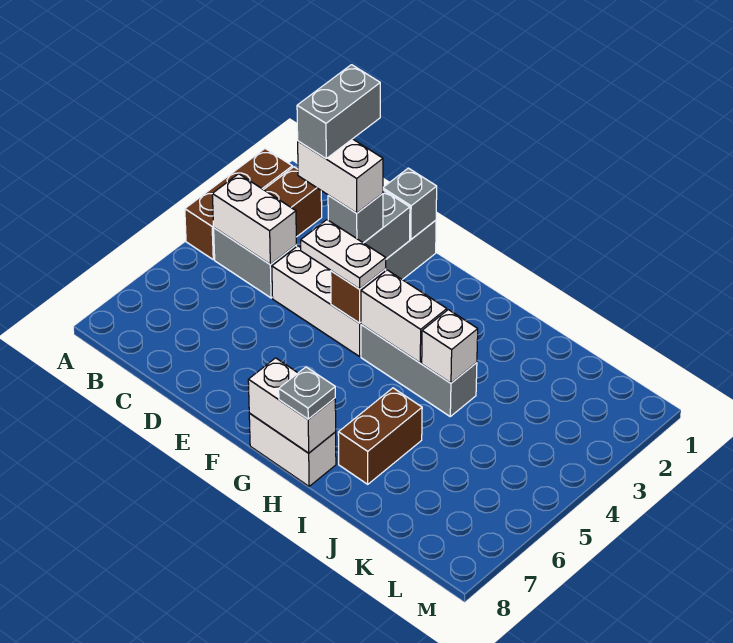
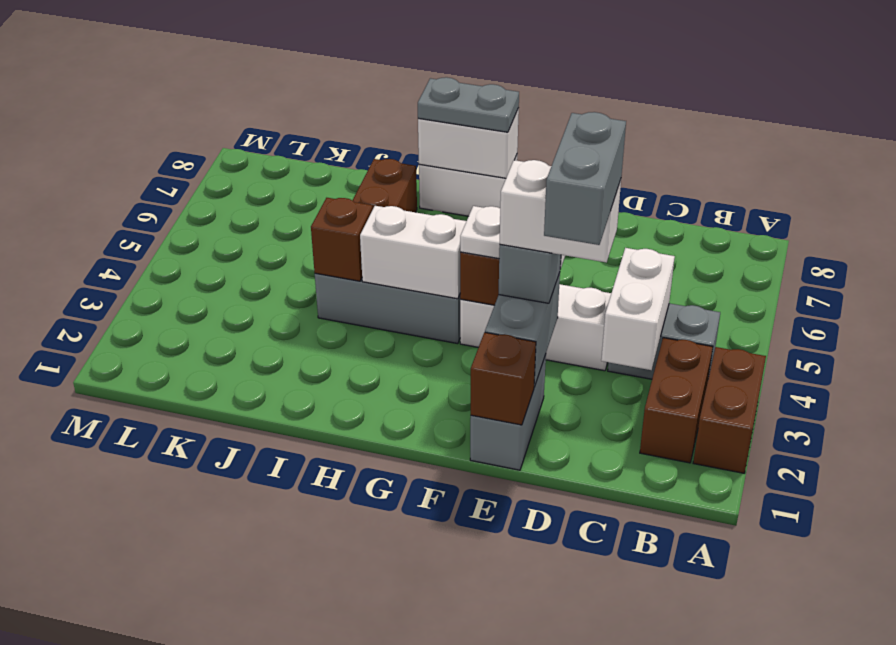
brown brick A2:A4 level 1 -> brown brick A2:A3 level 1
white brick B4:C4 level 2 -> white brick C3:C4 level 2
grey brick E1 level 2 -> brown brick E1 level 2
grey plate H8 level 3 -> grey plate G8:H8 level 3
white brick I4 level 2 -> brown brick I4 level 2

